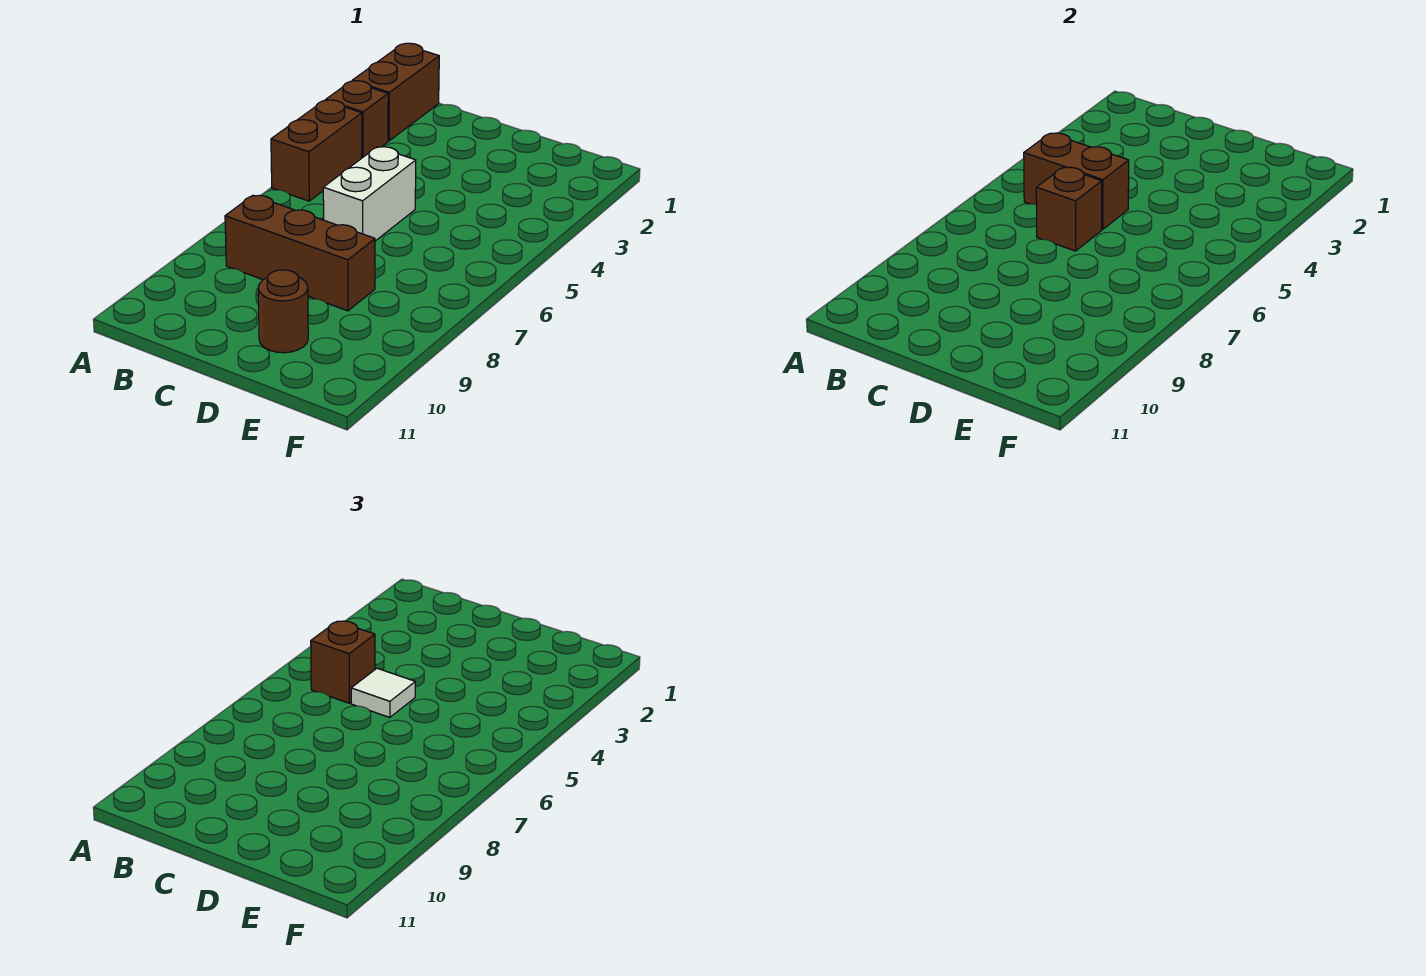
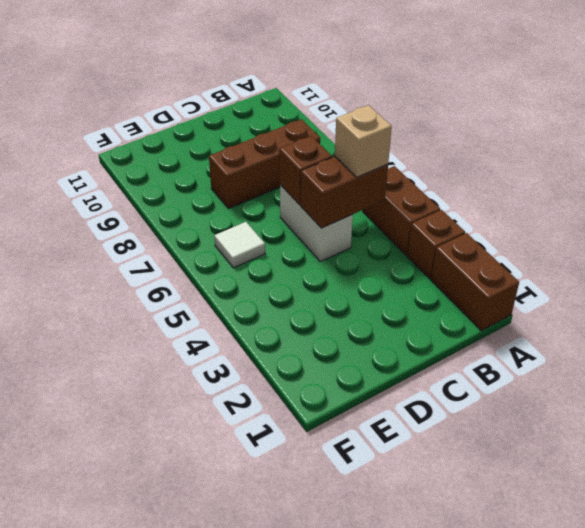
brown brick B5 level 3 -> tan brick B5 level 3
white tile C5 level 3 -> white tile E6 level 1
brown round brick D10 level 1 -> none

